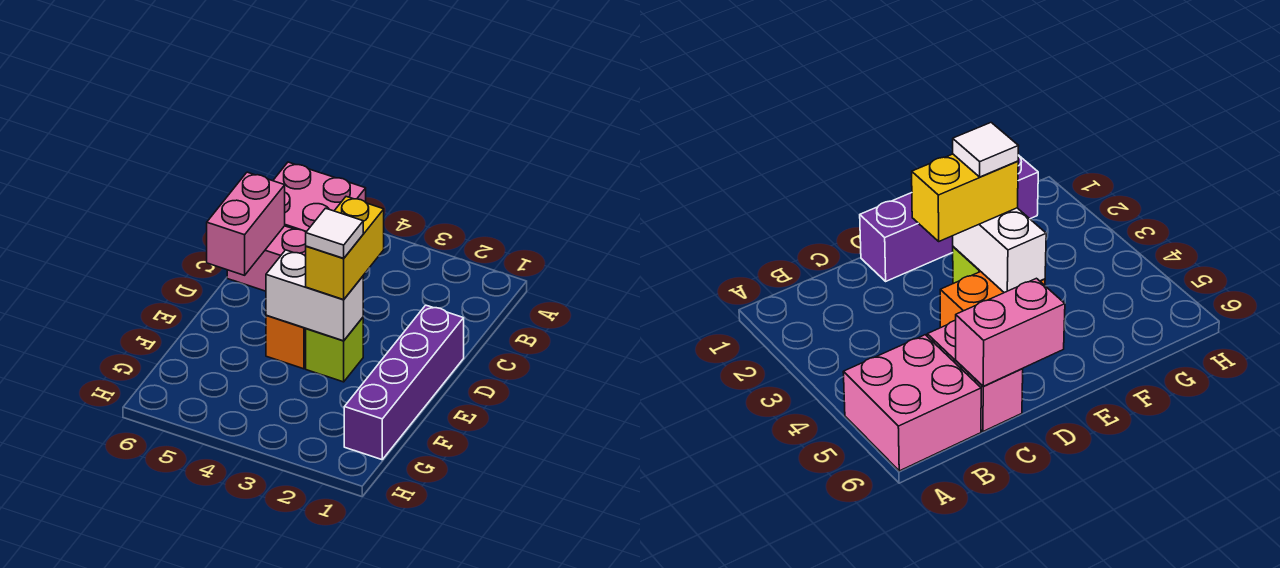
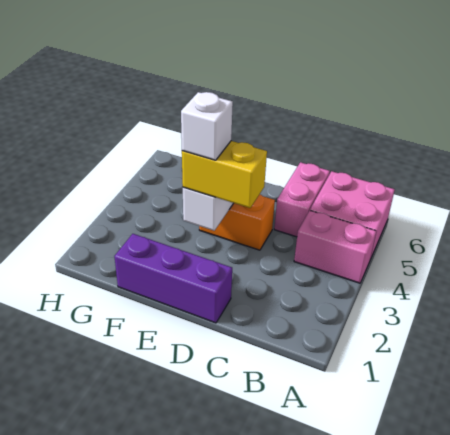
pink brick C6:D6 level 2 -> pink brick A4:B4 level 1
purple brick D1:G1 level 1 -> purple brick D1:F1 level 1
lime brick E3 level 1 -> none
white tile E3 level 4 -> white brick E3 level 4

